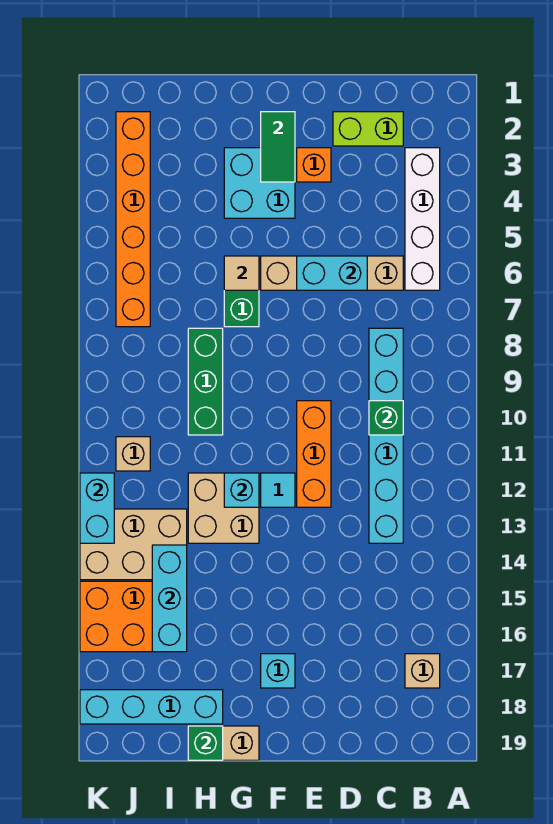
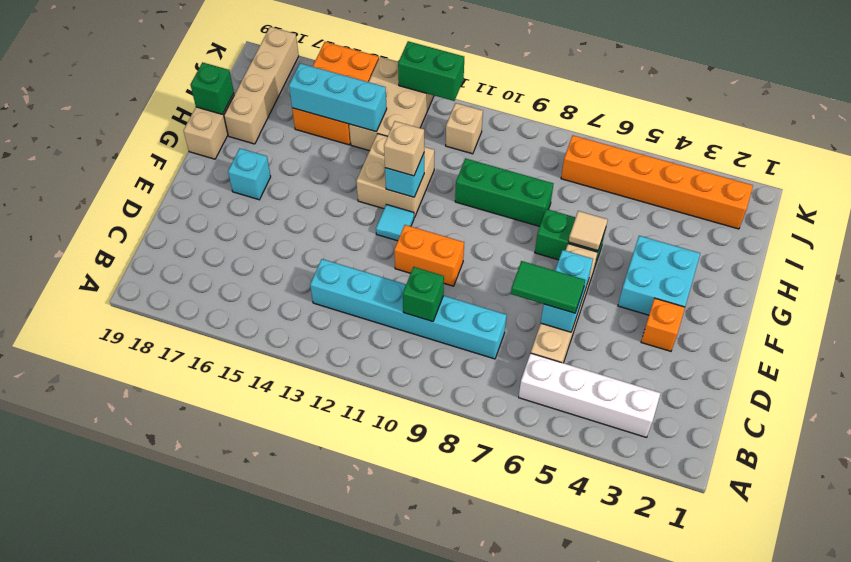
tan brick B17 level 1 -> tan brick G12 level 3
lime brick C2:D2 level 1 -> none
orange brick E10:E12 level 1 -> orange brick E10:E11 level 1
green tile F2:F3 level 2 -> green tile D6:D7 level 3
cyan brick H18:K18 level 1 -> tan brick H18:K18 level 1
cyan brick K12:K13 level 2 -> green brick K12:K13 level 2

